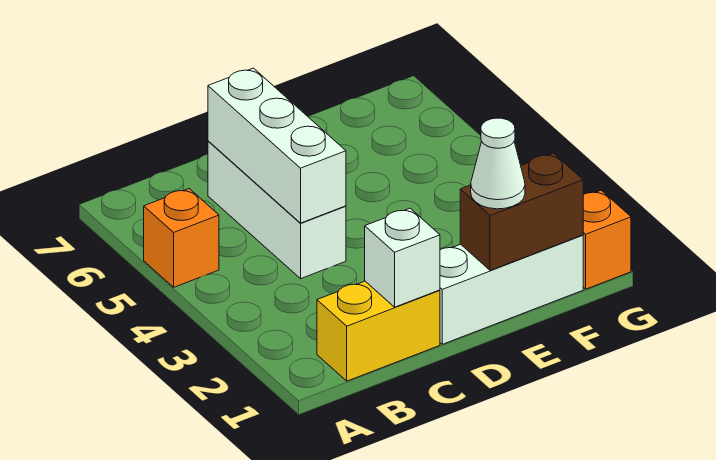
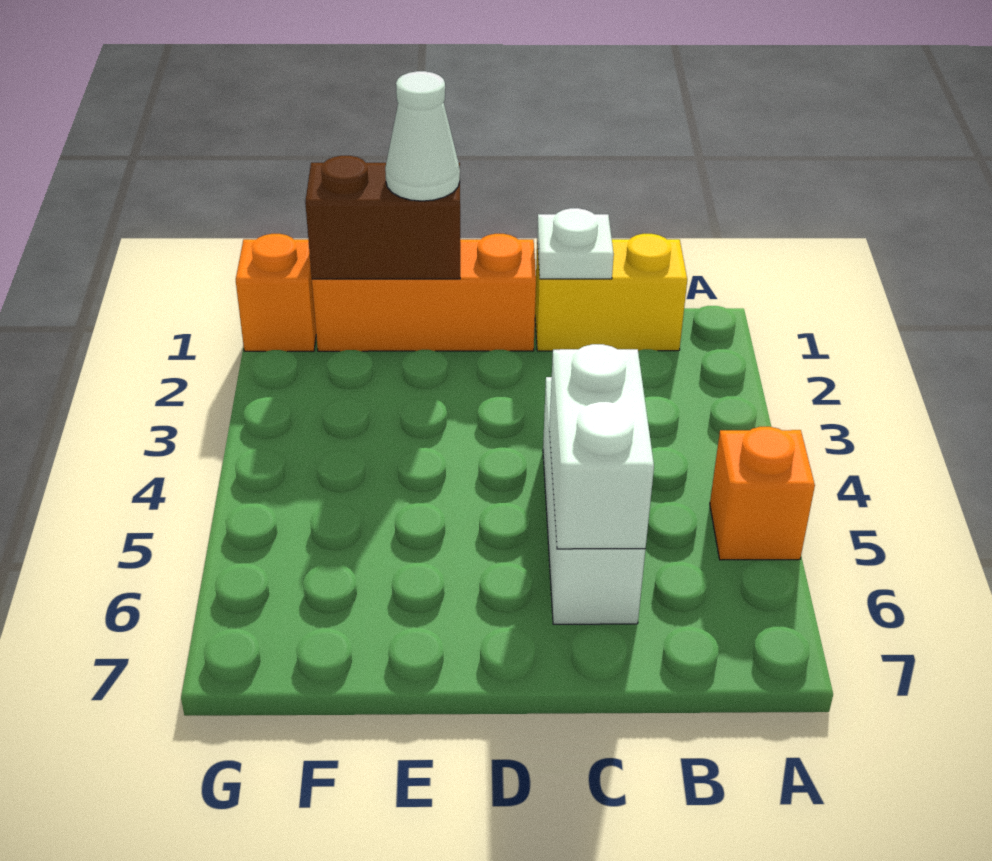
white brick C1 level 2 -> white plate C1 level 2
white brick C4:C6 level 2 -> white brick C5:C6 level 2
white brick D1:F1 level 1 -> orange brick D1:F1 level 1

